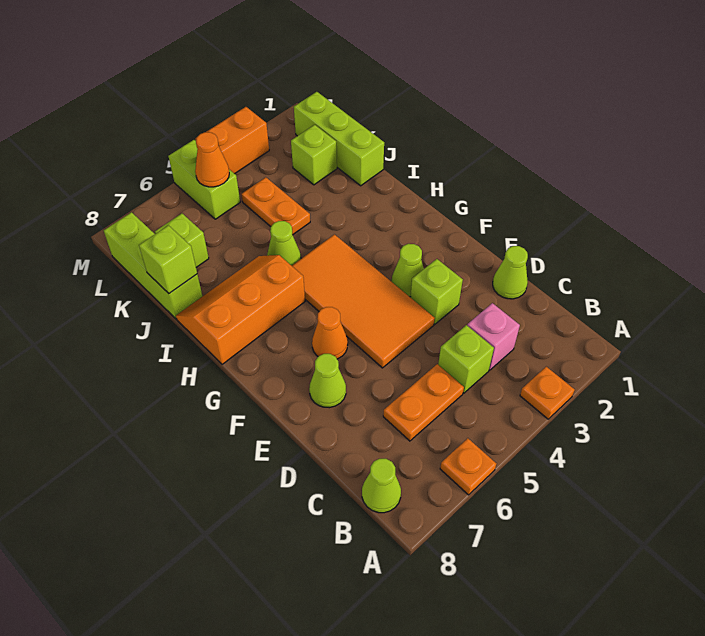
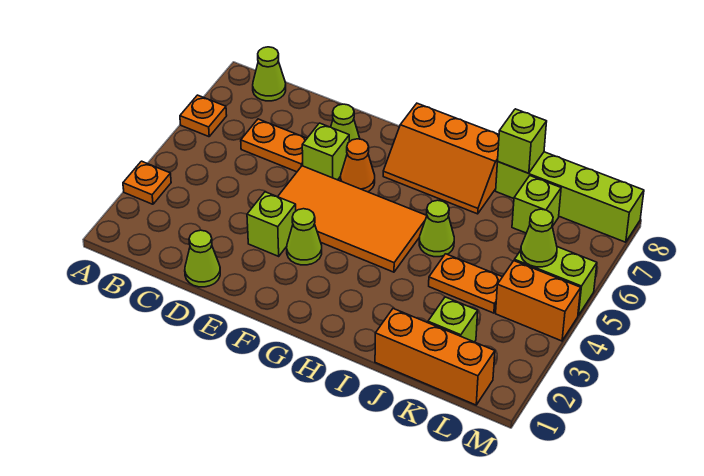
pink brick C3 level 1 -> none
lime brick C4 level 1 -> lime brick E6 level 1
orange plate C5:C6 level 1 -> orange plate C6:D6 level 1
orange slope H6:I8 level 1 top H -> orange slope G7:I8 level 1 top 8
lime brick J1:L1 level 1 -> orange brick J1:L1 level 1
lime brick J8:L8 level 1 -> lime brick J8:M8 level 1
orange cone L5 level 2 -> lime cone L5 level 2
orange brick M3:M4 level 1 -> orange brick L4:M4 level 1

